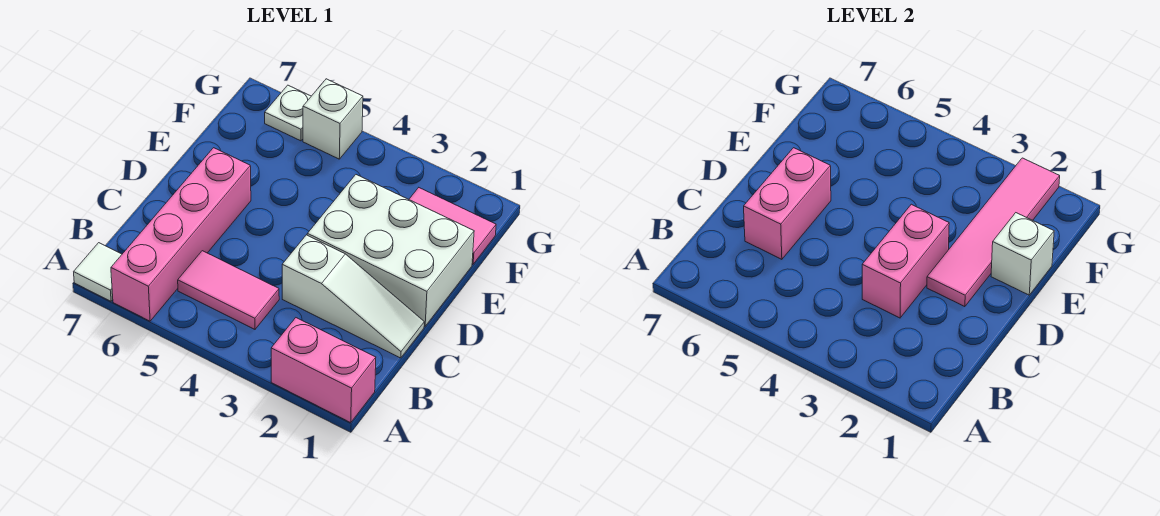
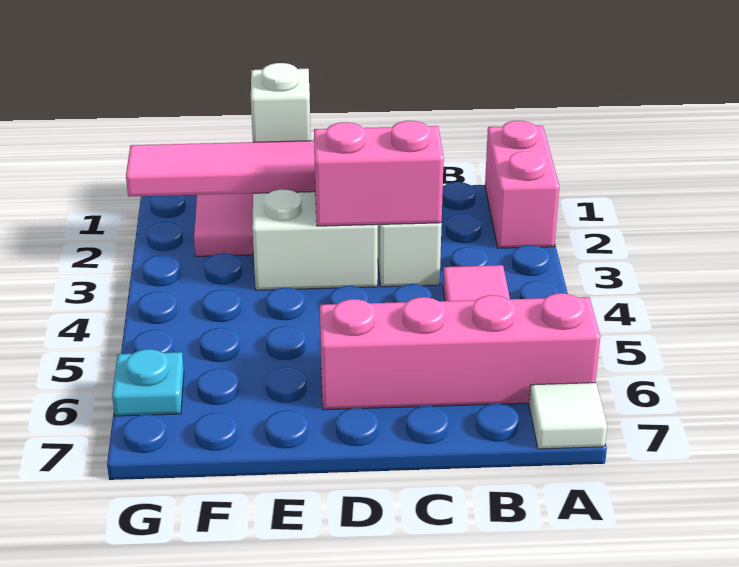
pink brick C6:D6 level 2 -> none
white brick G5 level 1 -> none
white plate G6 level 1 -> cyan plate G6 level 1

